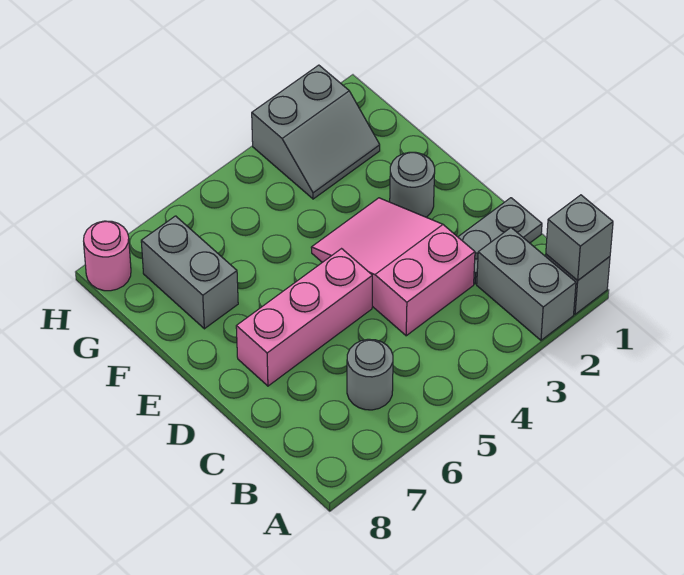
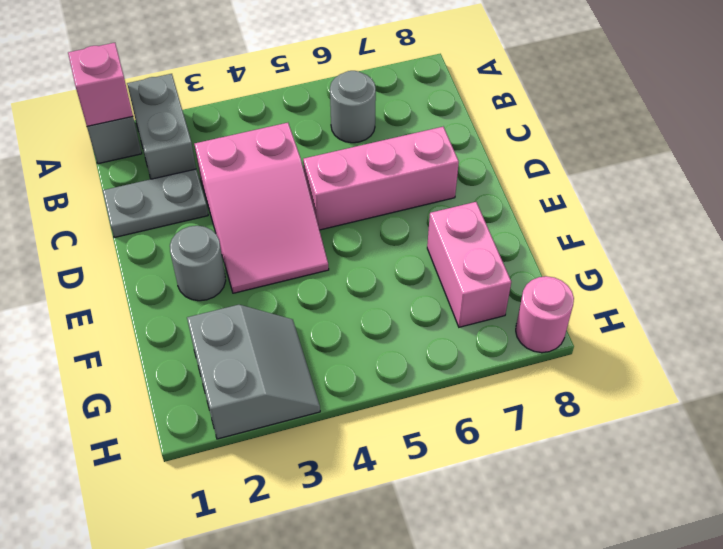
grey brick A1 level 2 -> pink brick A1 level 2
grey brick F7:G7 level 1 -> pink brick F7:G7 level 1
grey slope G2:H3 level 1 top H -> grey slope G2:H3 level 1 top 2

